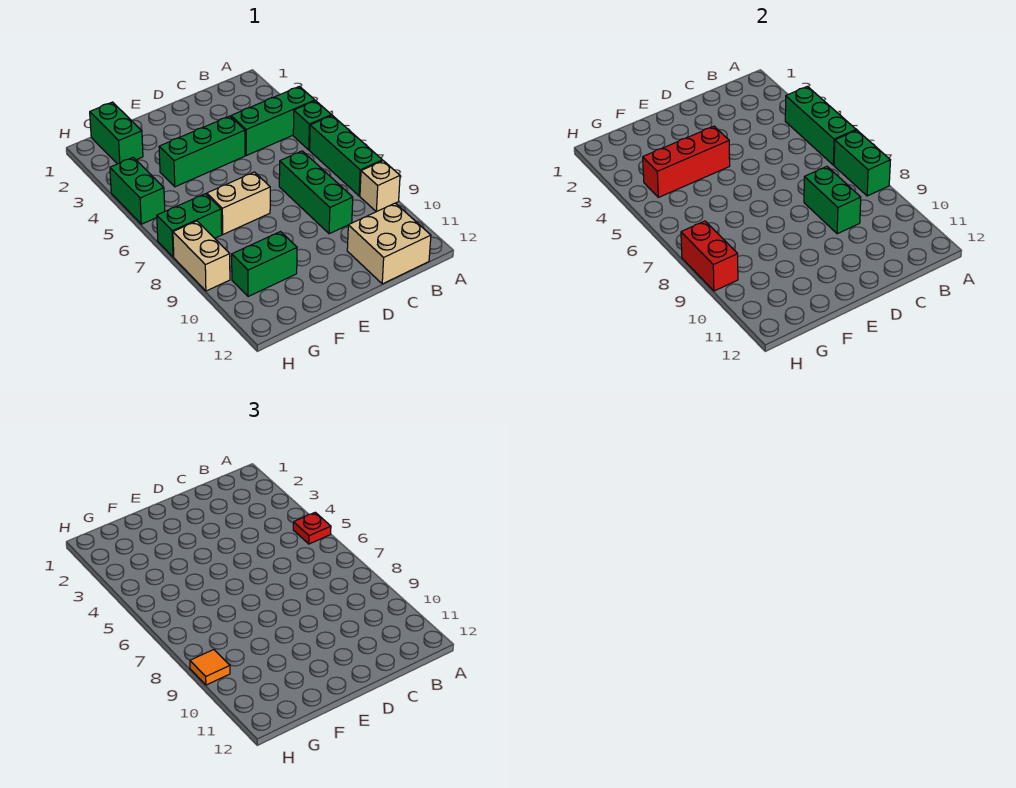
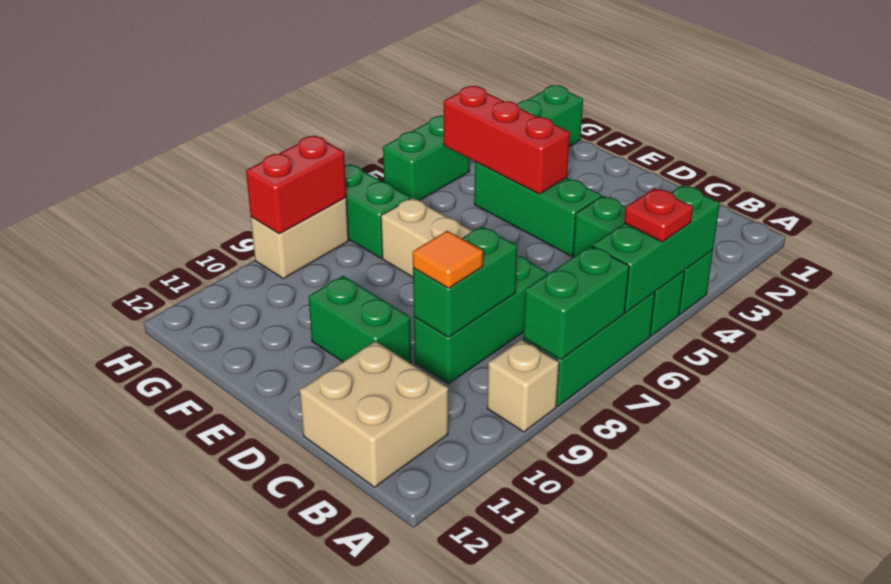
green brick F10:G10 level 1 -> green brick D10:E10 level 1
orange tile H9 level 3 -> orange tile C9 level 3

